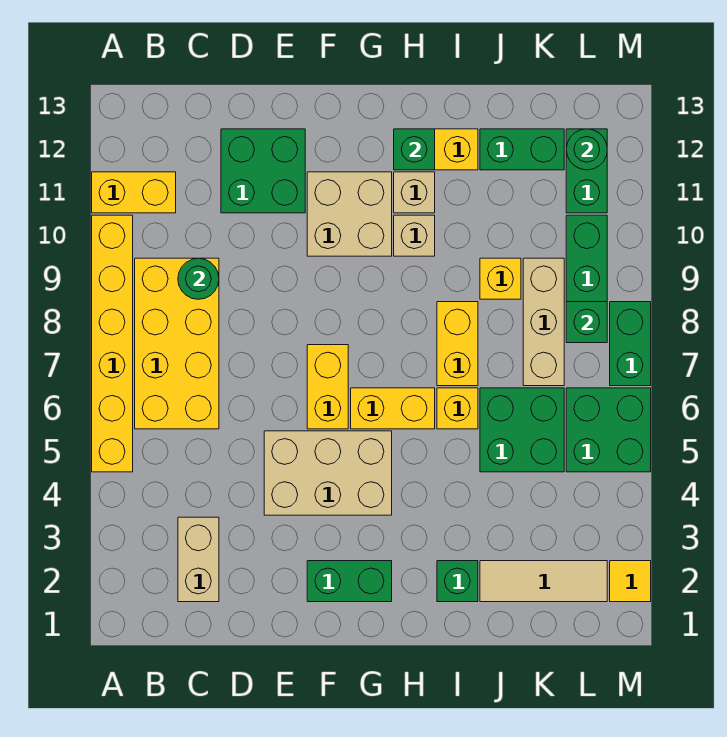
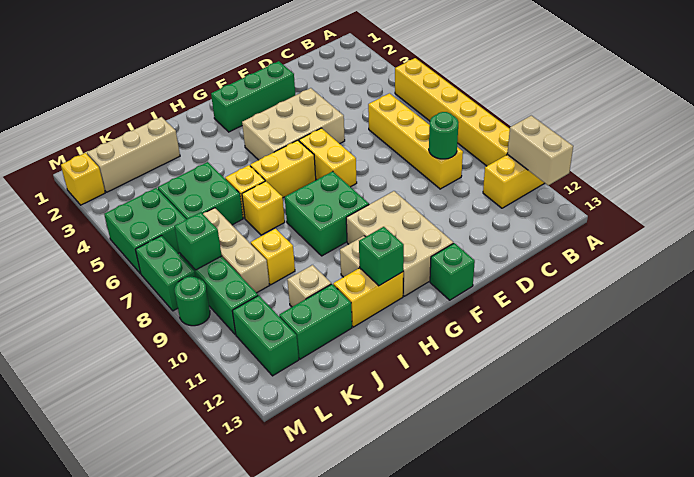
yellow brick B6:C9 level 1 -> yellow brick C6:C9 level 1
tan brick C2:C3 level 1 -> tan brick A11:A12 level 2
green brick D11:E12 level 1 -> green brick G8:H9 level 1
green brick F2:G2 level 1 -> green brick E2:G2 level 1
tan brick F10:G11 level 1 -> tan brick F10:G12 level 1
tan brick H10 level 1 -> tan brick J11 level 1
green brick I2 level 1 -> green brick F13 level 1
yellow brick I7:I8 level 1 -> yellow brick I7 level 1
tan tile J2:L2 level 1 -> tan brick J2:L2 level 1
green round brick L12 level 2 -> green round brick M9 level 1
yellow tile M2 level 1 -> yellow brick M2 level 1

